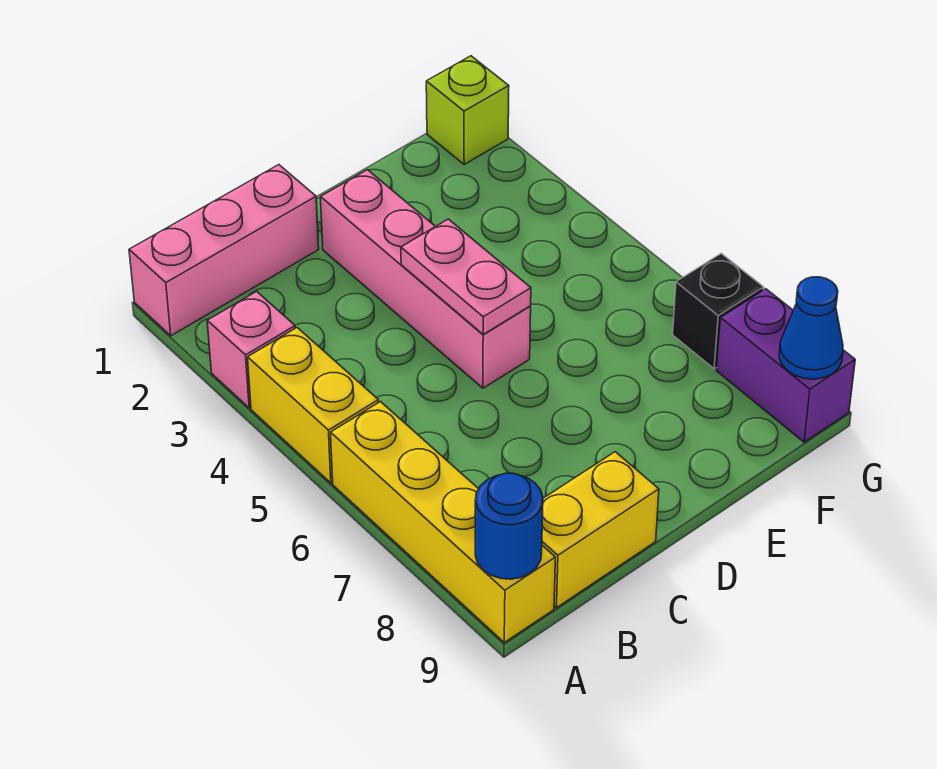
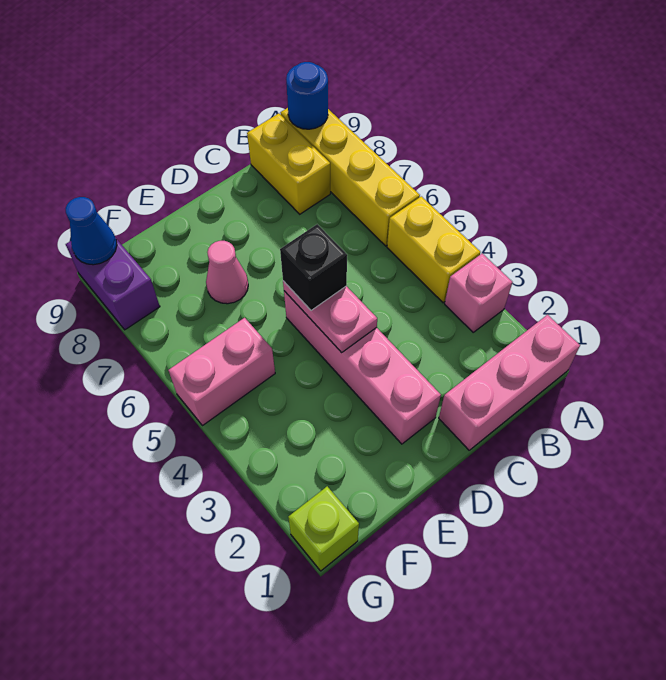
yellow brick B9:C9 level 1 -> yellow brick B8:B9 level 1
none -> pink cone E7 level 1
none -> pink brick F5:G5 level 1
black brick G7 level 1 -> black brick D5 level 3

